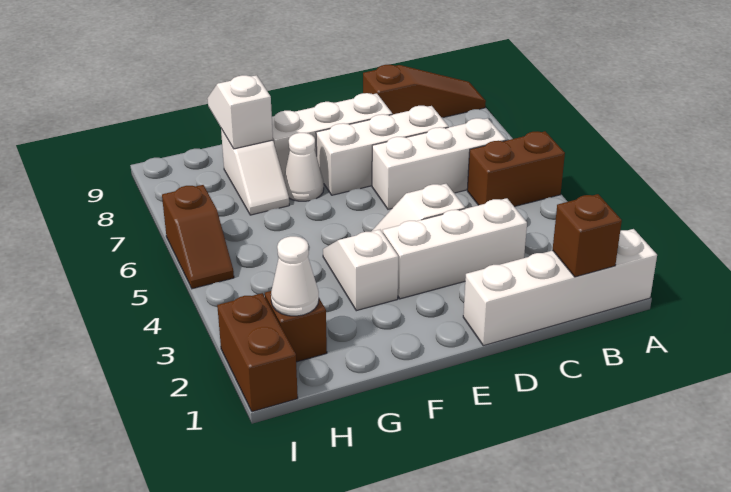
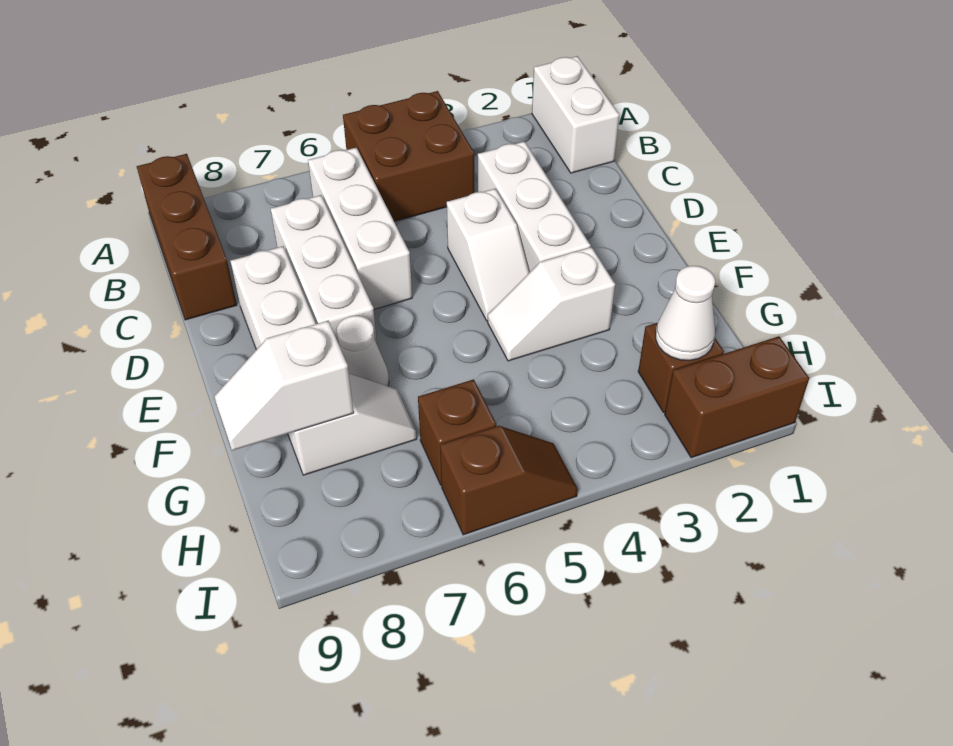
white brick A1:D1 level 1 -> white brick A1:B1 level 1
brown brick A5:B5 level 1 -> brown brick A4:B5 level 1
brown slope A9:C9 level 1 top C -> brown brick A9:C9 level 1
brown brick B1 level 2 -> brown brick H6 level 1

